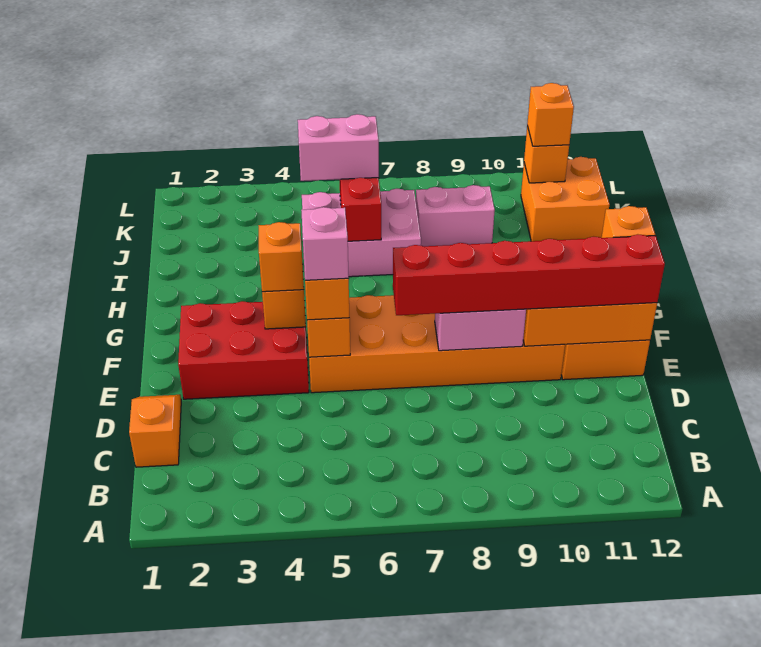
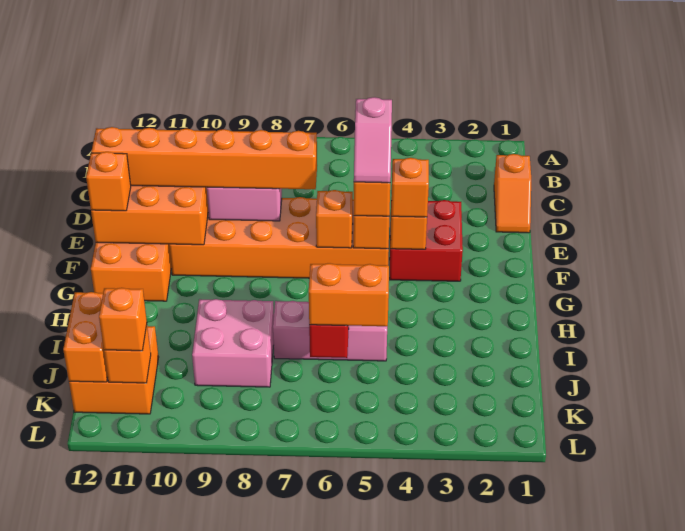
red brick E2:F4 level 1 -> red brick E3:F4 level 1
red brick E7:E12 level 3 -> orange brick E7:E12 level 3
none -> orange brick F6 level 2
pink brick I5:J7 level 1 -> pink brick I5:I7 level 1
pink brick J5:J6 level 3 -> orange brick J5:J6 level 3
pink brick J8:J9 level 1 -> pink brick I8:J9 level 1
none -> orange brick J12:K12 level 2

